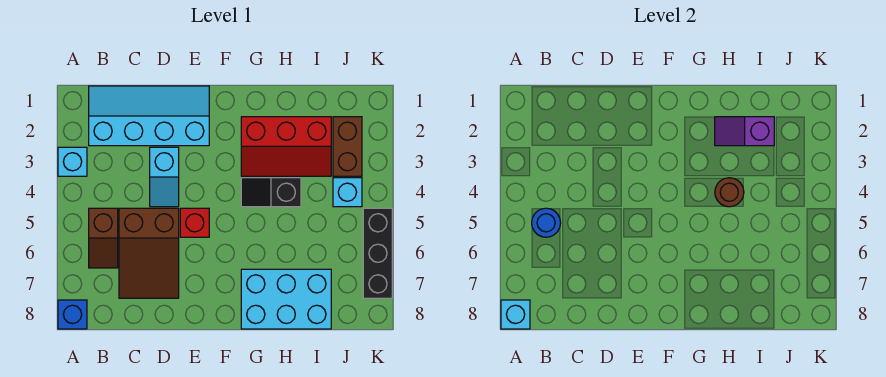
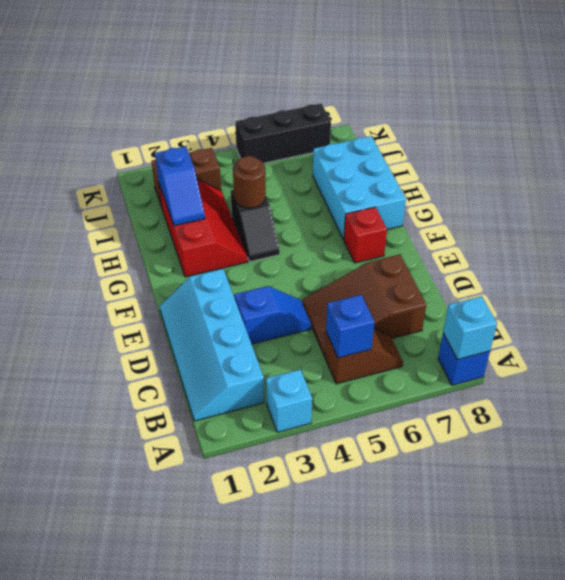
blue round brick B5 level 2 -> blue brick B5 level 2
brown slope C5:D7 level 1 top 5 -> brown slope C5:D7 level 1 top 7
cyan slope D3:D4 level 1 top 3 -> blue slope D3:D4 level 1 top 3
red brick E5 level 1 -> red brick F7 level 1
purple slope H2:I2 level 2 top I -> blue slope H2:I2 level 2 top I
cyan brick J4 level 1 -> none

